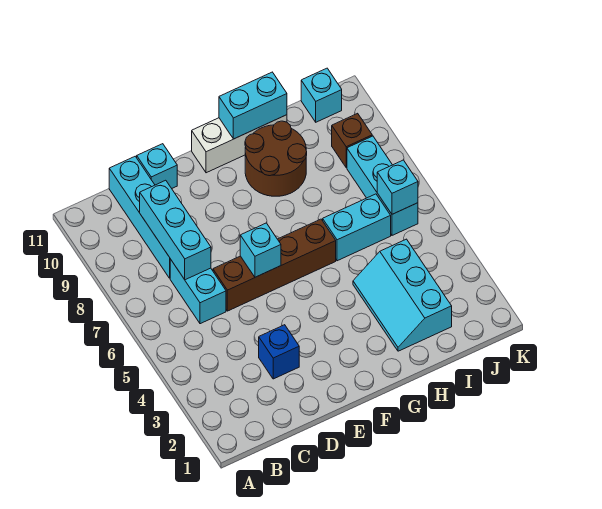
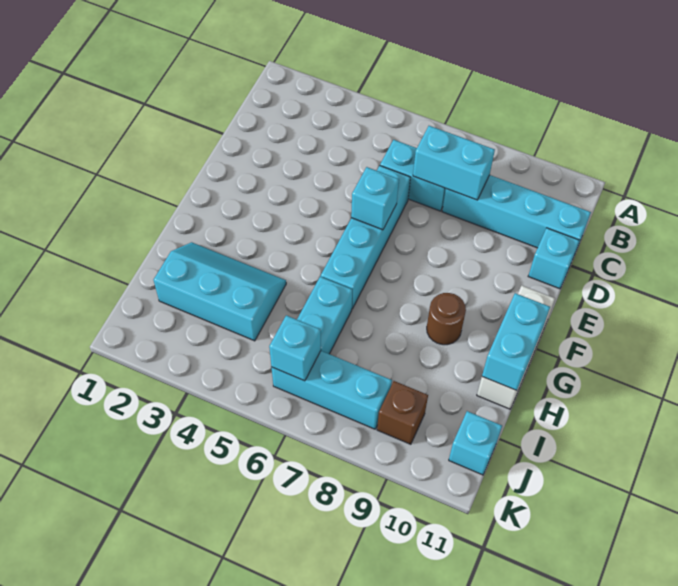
cyan brick C7:C9 level 2 -> cyan brick C7:C8 level 2
blue brick D3 level 1 -> none
brown brick D6:G6 level 1 -> cyan brick D6:G6 level 1
brown round brick G9:H10 level 1 -> brown round brick G9 level 1

